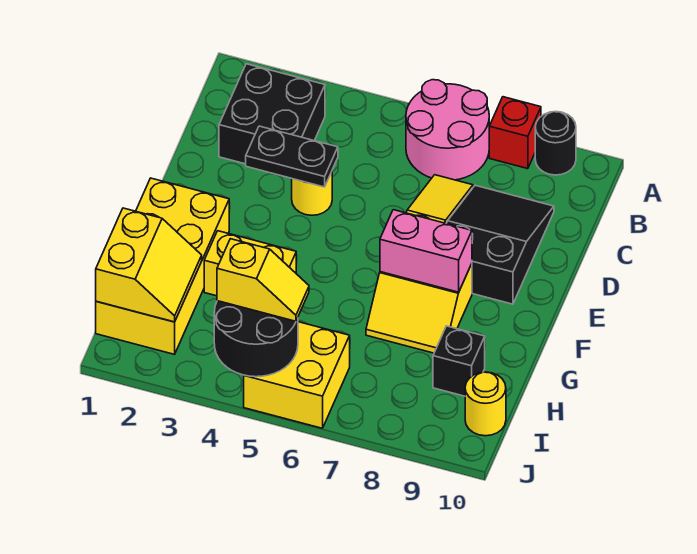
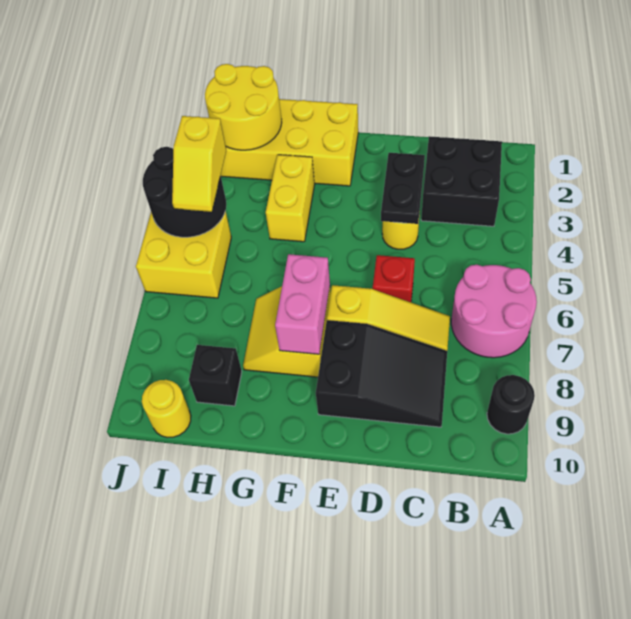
red brick A8 level 1 -> red brick D6 level 1
yellow slope H1:I2 level 2 top 1 -> yellow round brick H1:I2 level 2

